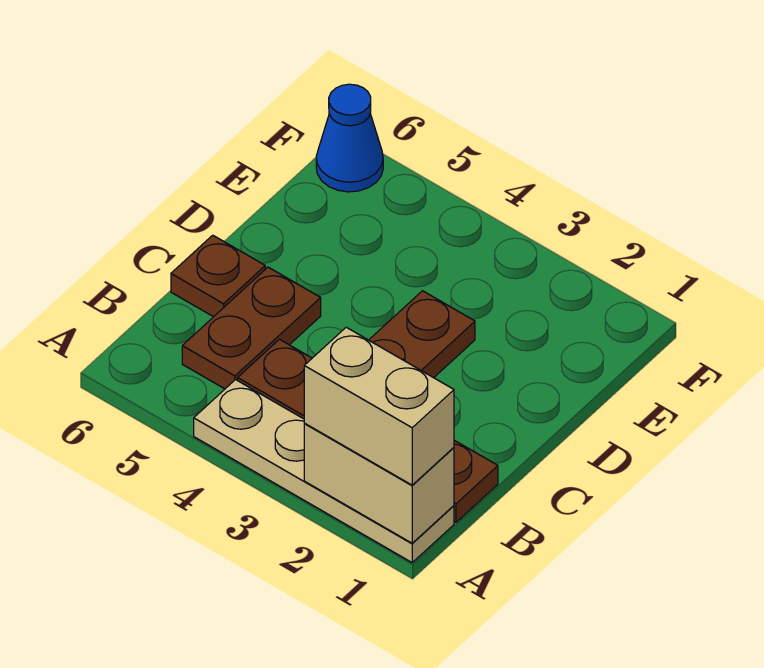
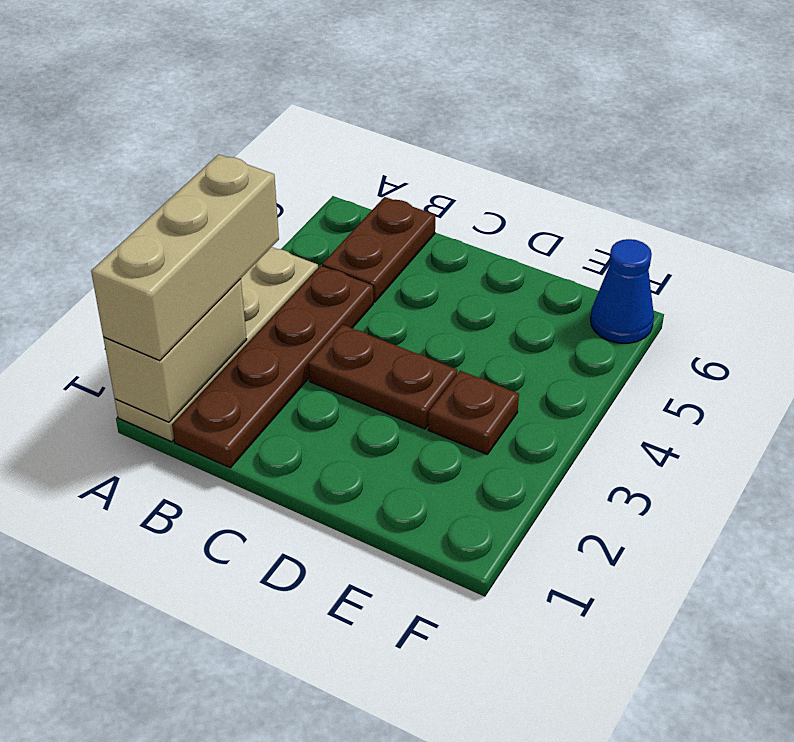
tan brick A1:A2 level 3 -> tan brick A1:A3 level 3
brown plate B5:C5 level 1 -> brown plate B5:B6 level 1
brown plate C6 level 1 -> brown plate E3 level 1

